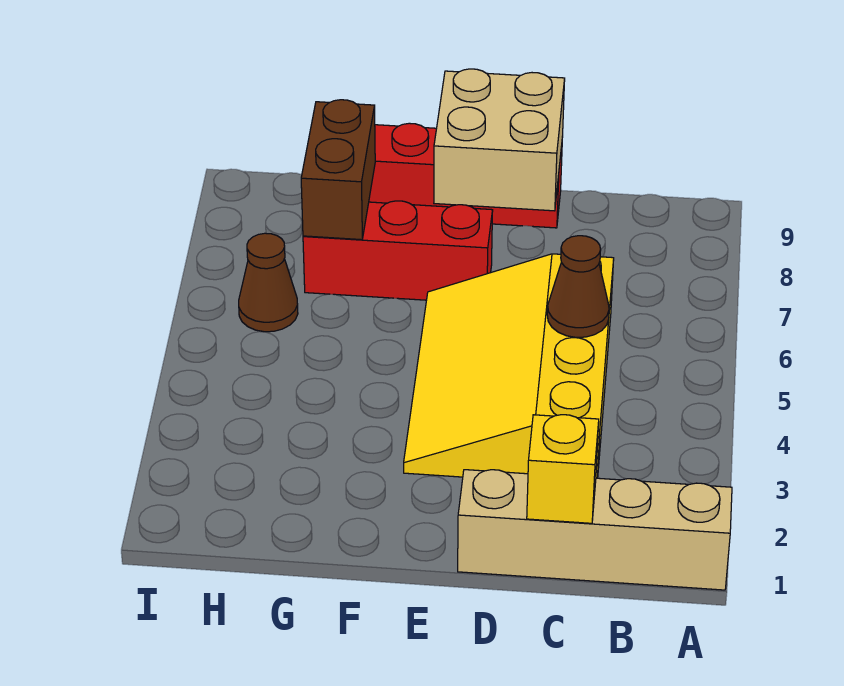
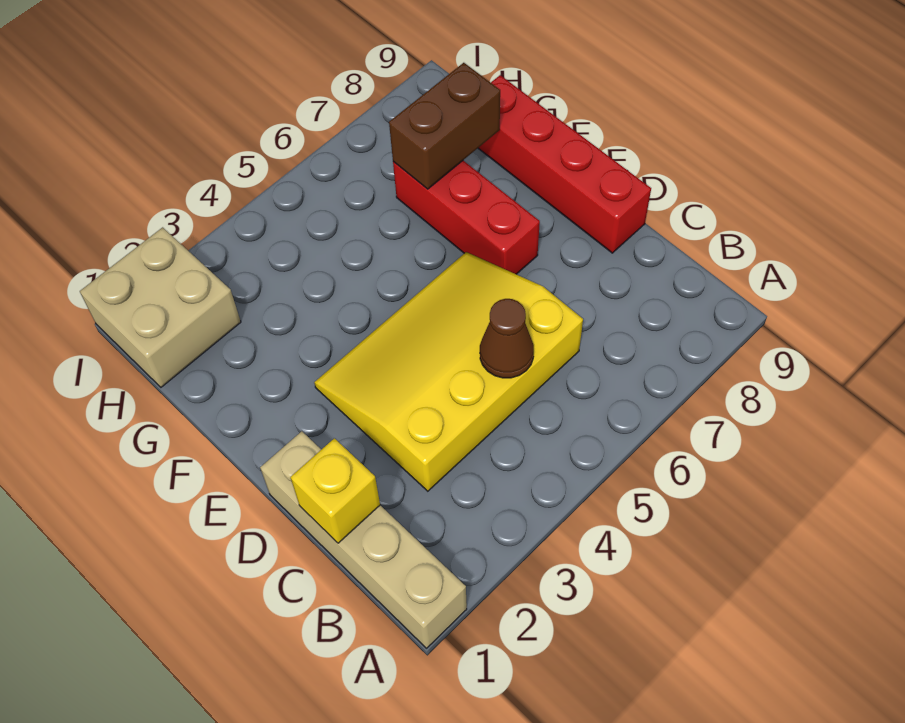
tan brick D8:E9 level 2 -> tan brick H1:I2 level 1
brown cone H6 level 1 -> none

